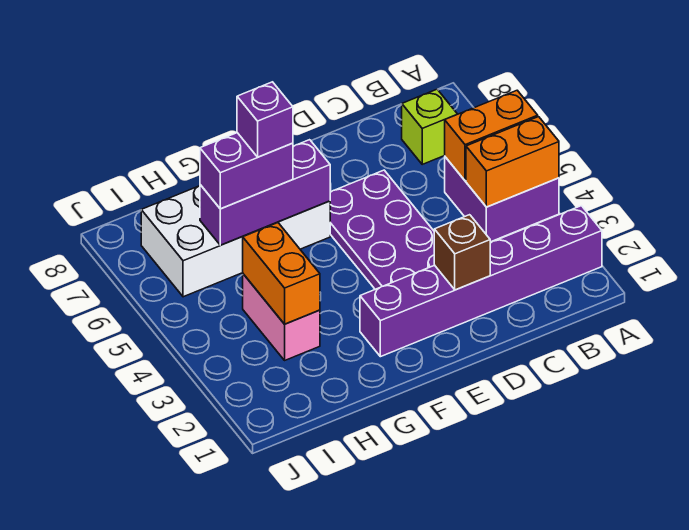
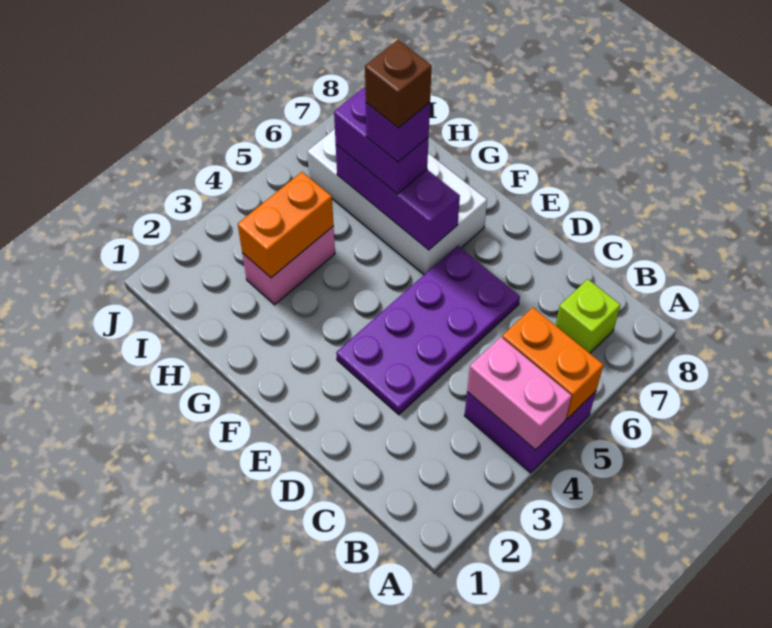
purple brick A2:F2 level 1 -> none
orange brick A4:B4 level 2 -> pink brick A4:B4 level 2
brown brick D2 level 2 -> brown brick G6 level 5

